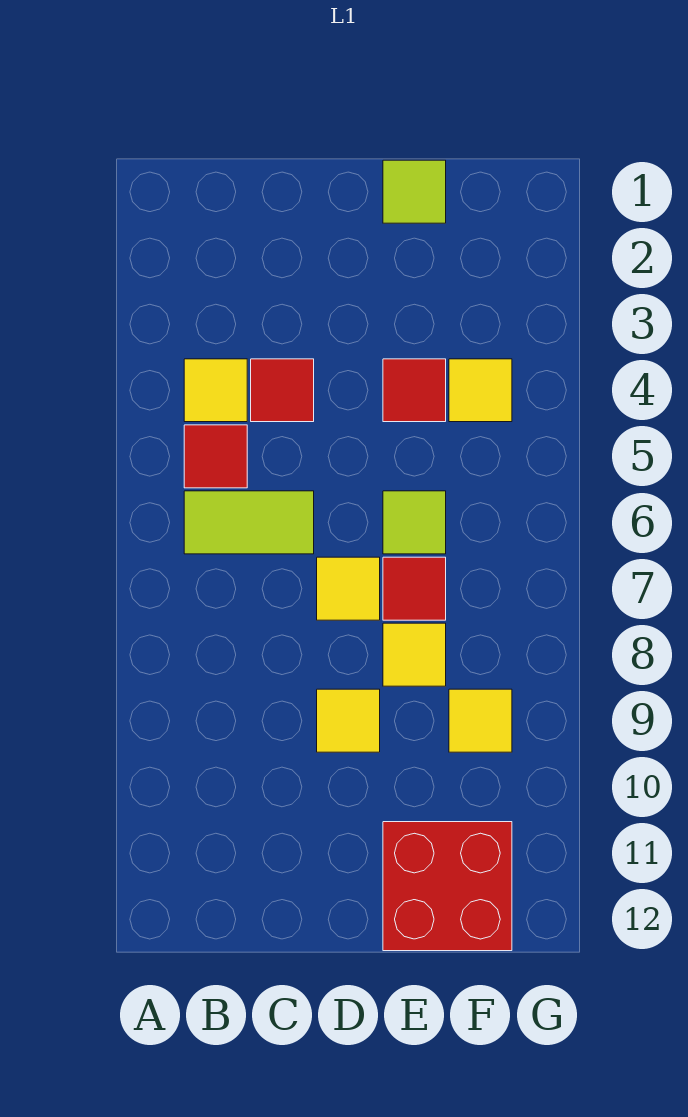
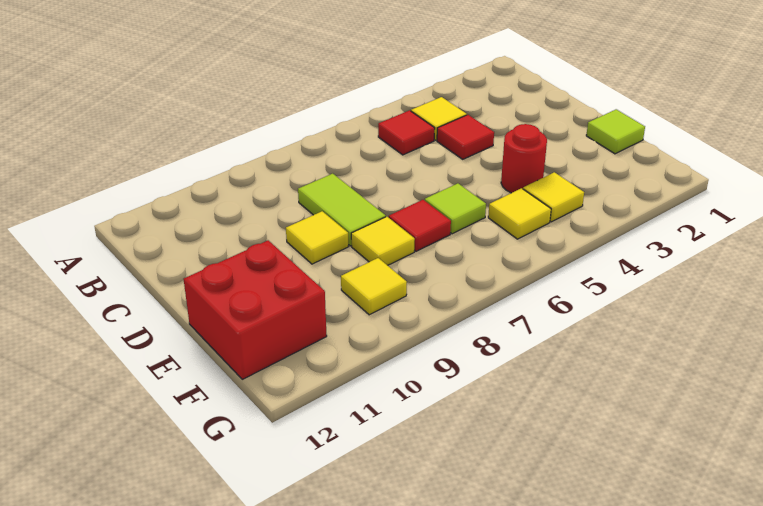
lime tile B6:C6 level 1 -> lime tile C8:D8 level 1
yellow tile D7 level 1 -> yellow tile F5 level 1
red tile E4 level 1 -> red round brick E4 level 1

